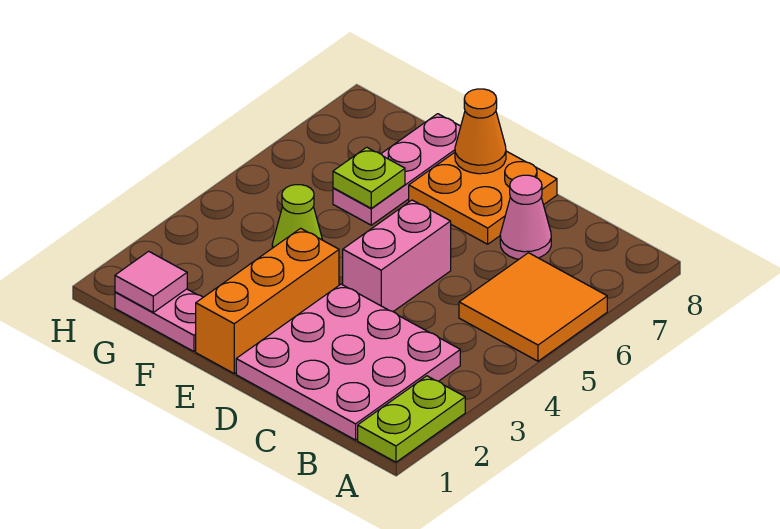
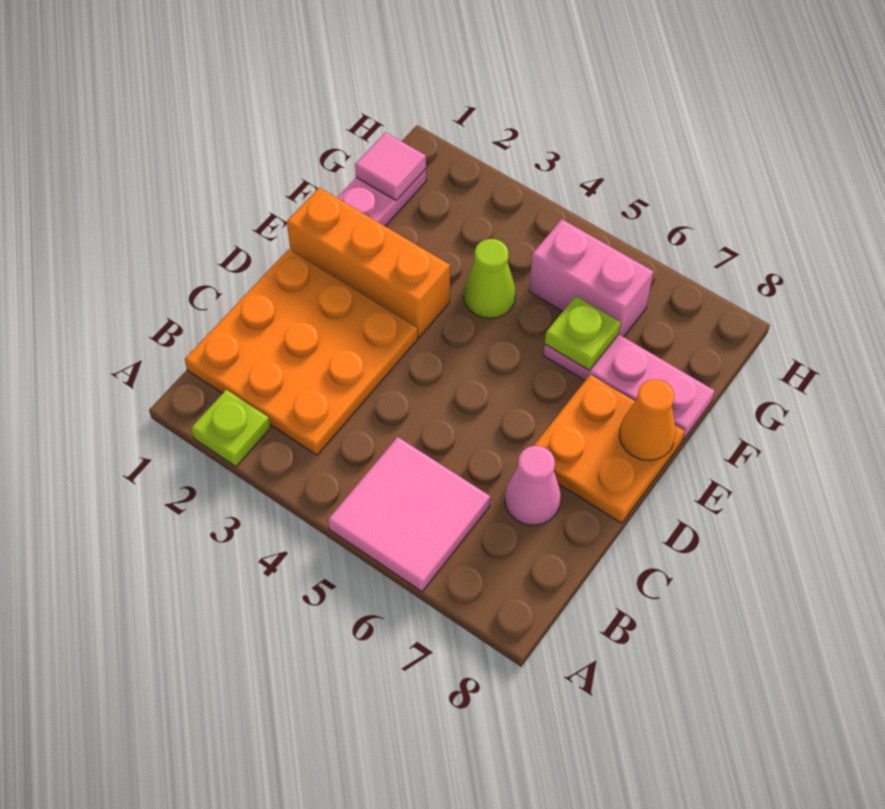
lime plate A1:A2 level 1 -> lime plate A2 level 1
orange tile A5:B6 level 1 -> pink tile A5:B6 level 1
pink plate B1:D3 level 1 -> orange plate B1:D3 level 1
pink brick D4:D5 level 1 -> pink brick G5:G6 level 1

